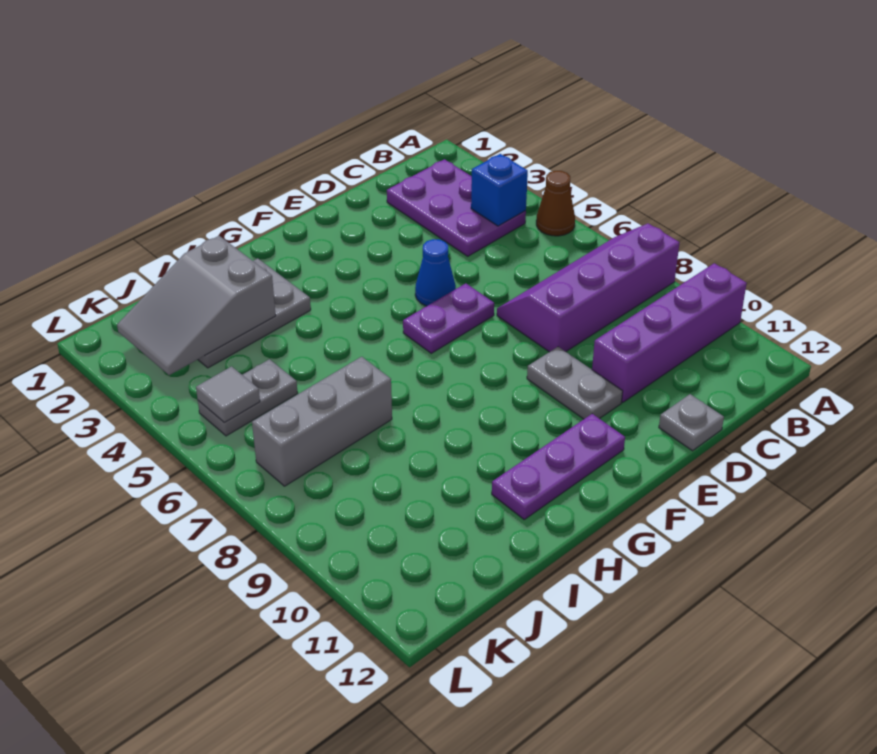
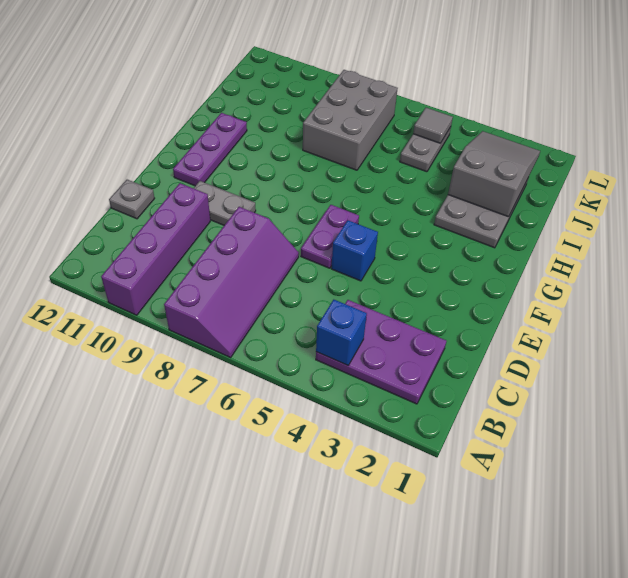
brown cone A5 level 1 -> none
blue cone E5 level 1 -> blue brick E5 level 1
grey brick I7:K7 level 1 -> grey brick I7:K8 level 1

